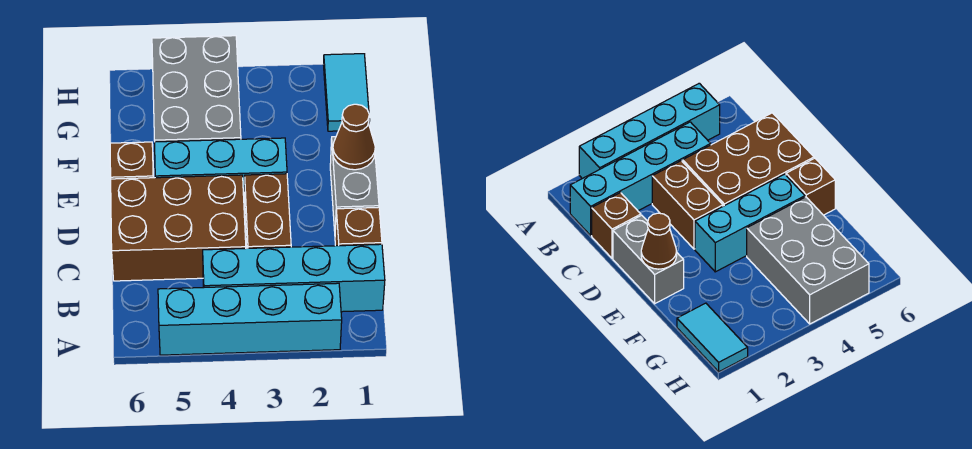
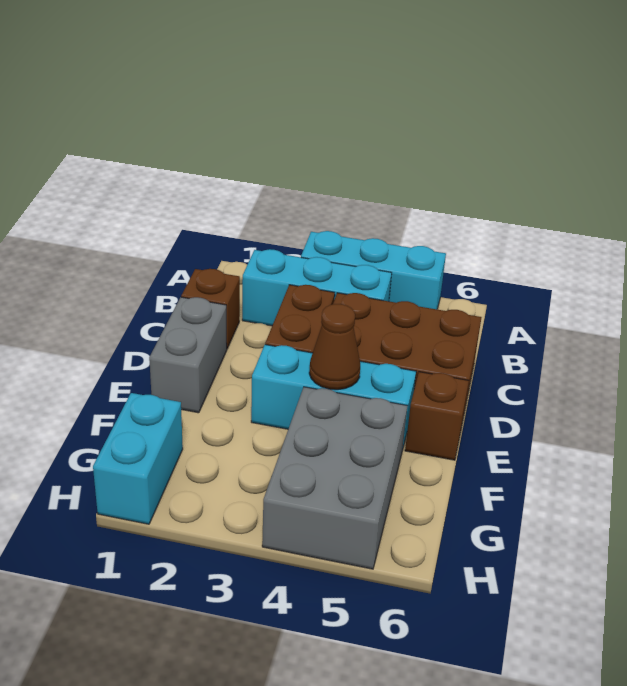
cyan brick A2:A5 level 1 -> cyan brick A3:A5 level 1
cyan brick B1:B4 level 1 -> cyan brick B2:B4 level 1
brown cone E1 level 2 -> brown cone E4 level 2
cyan tile G1:H1 level 1 -> cyan brick G1:H1 level 1

